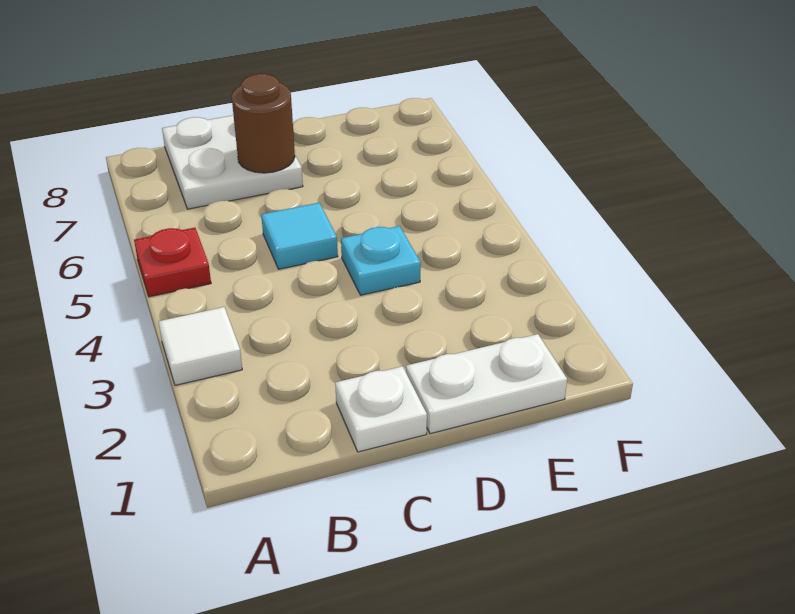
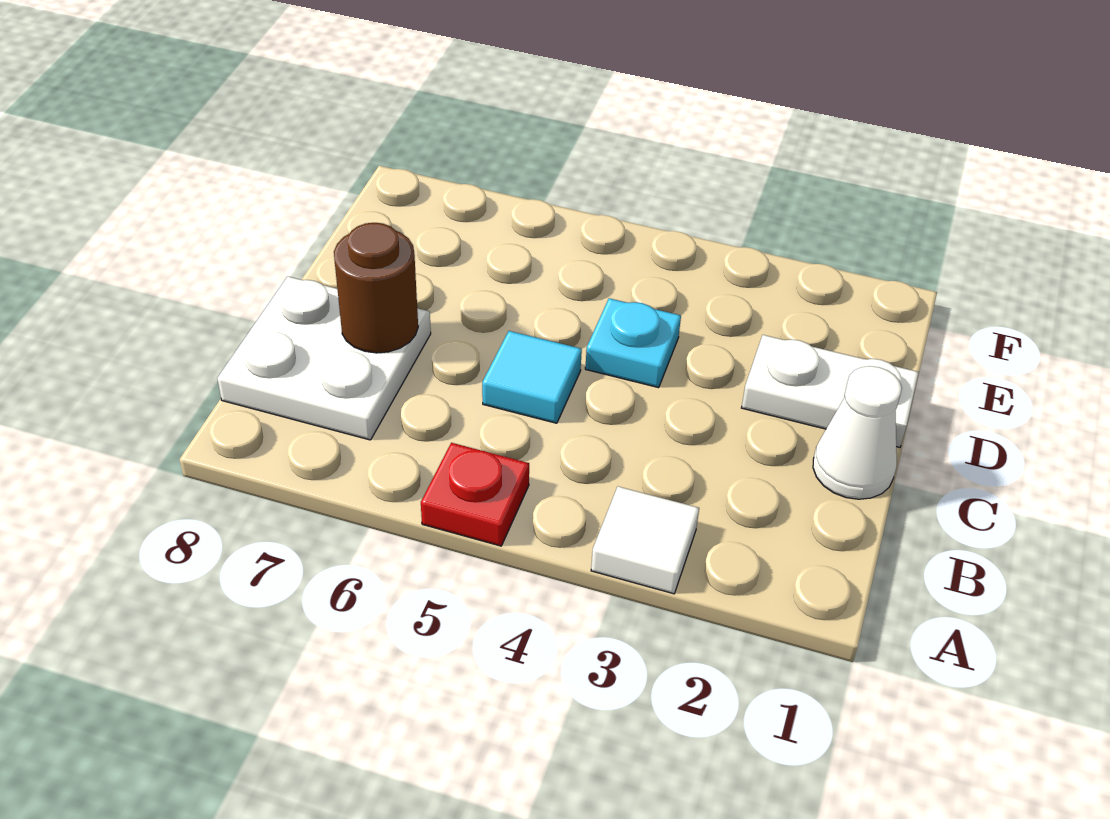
white plate C1 level 1 -> white cone C1 level 1
white plate D1:E1 level 1 -> white plate D1:D2 level 1

